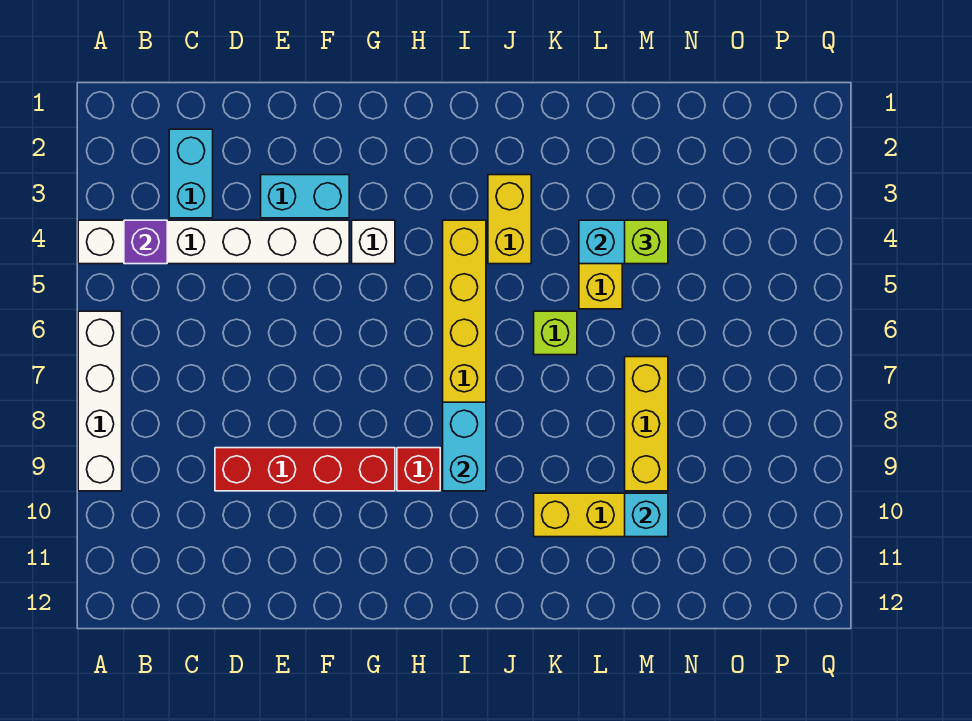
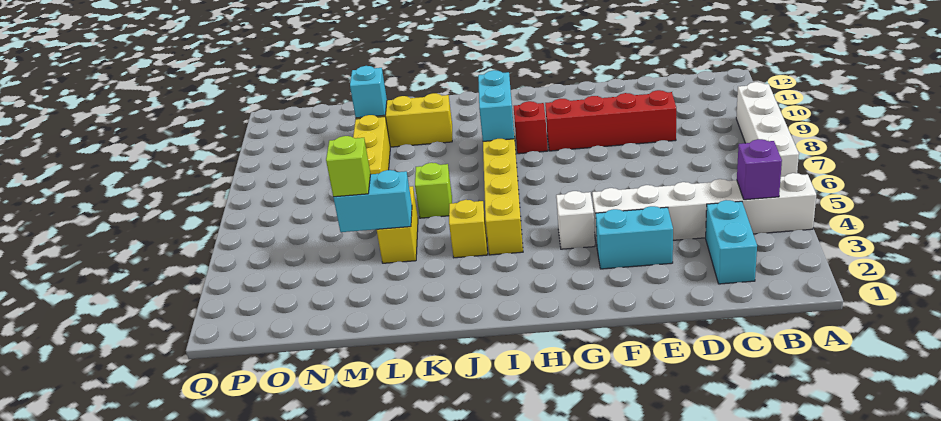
yellow brick J3:J4 level 1 -> yellow brick J4 level 1

